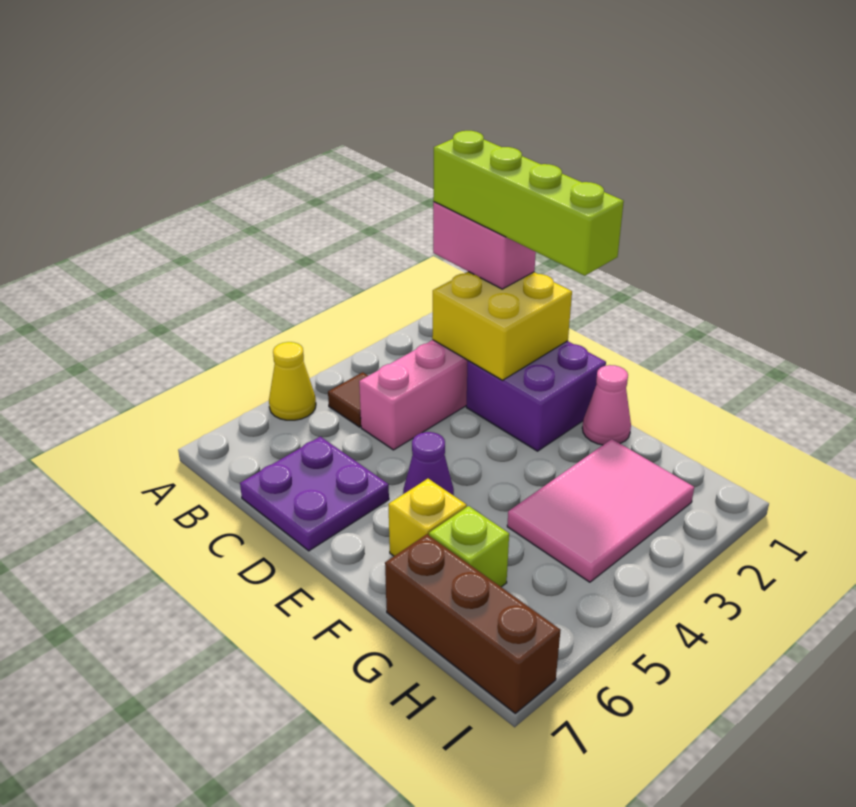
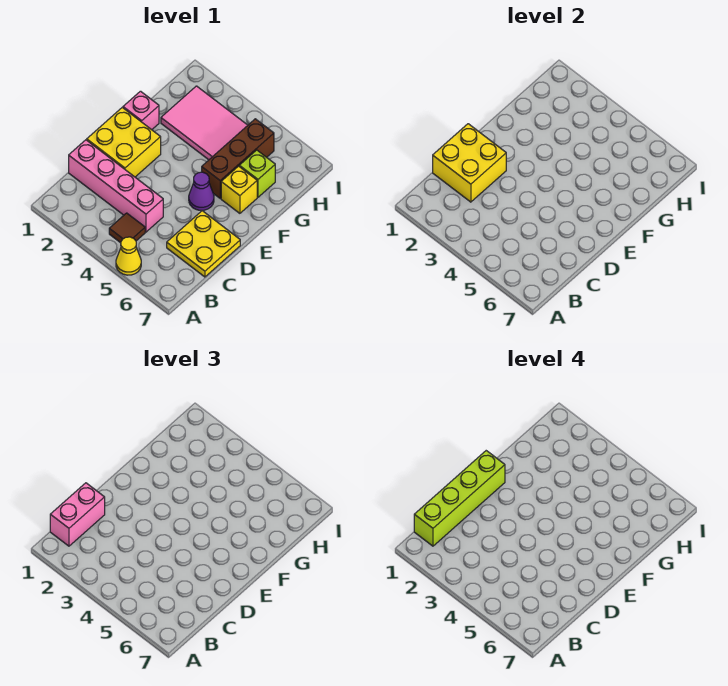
purple plate C6:D7 level 1 -> yellow plate C6:D7 level 1
purple brick D1:E2 level 1 -> yellow brick D1:E2 level 1
pink cone F1 level 1 -> pink brick F1 level 1
brown brick G7:I7 level 1 -> brown brick F5:H5 level 1

